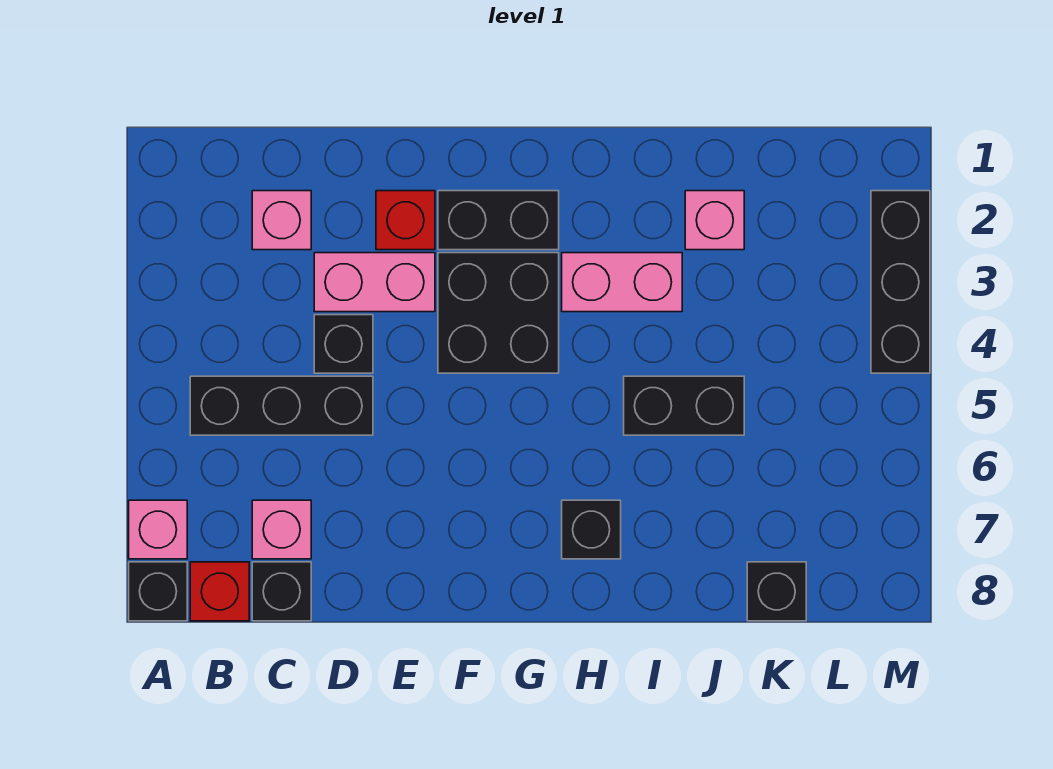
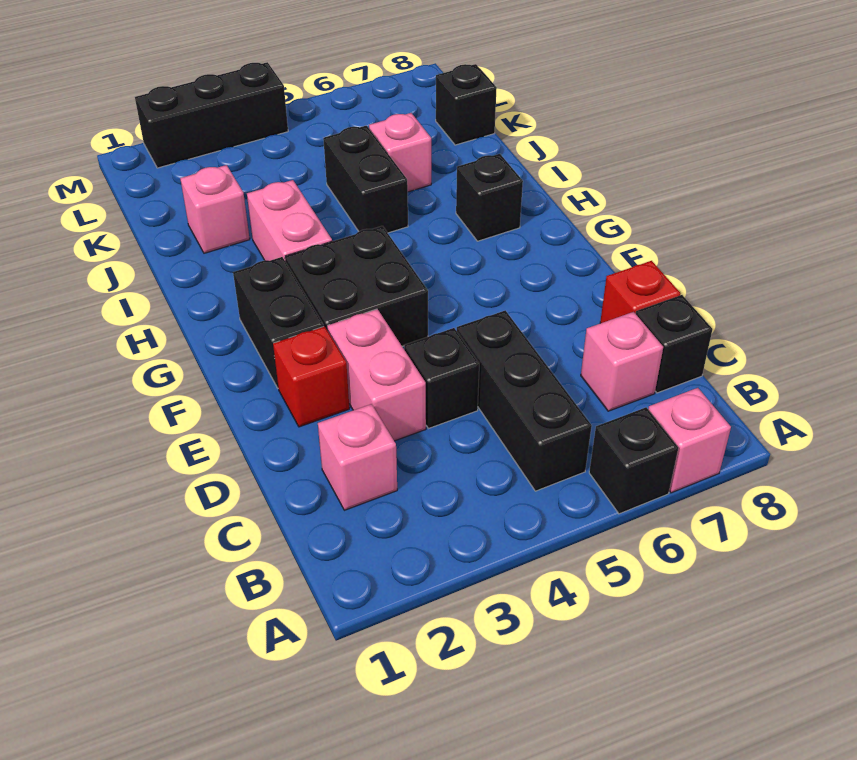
black brick A8 level 1 -> black brick A6 level 1
red brick B8 level 1 -> red brick D8 level 1
none -> pink brick J6 level 1

